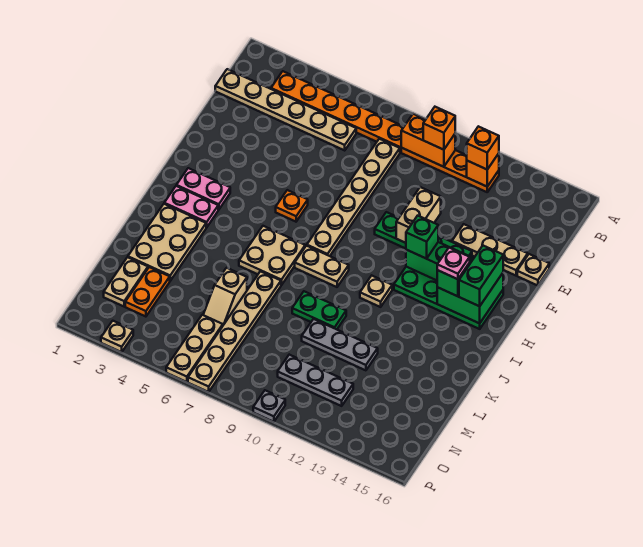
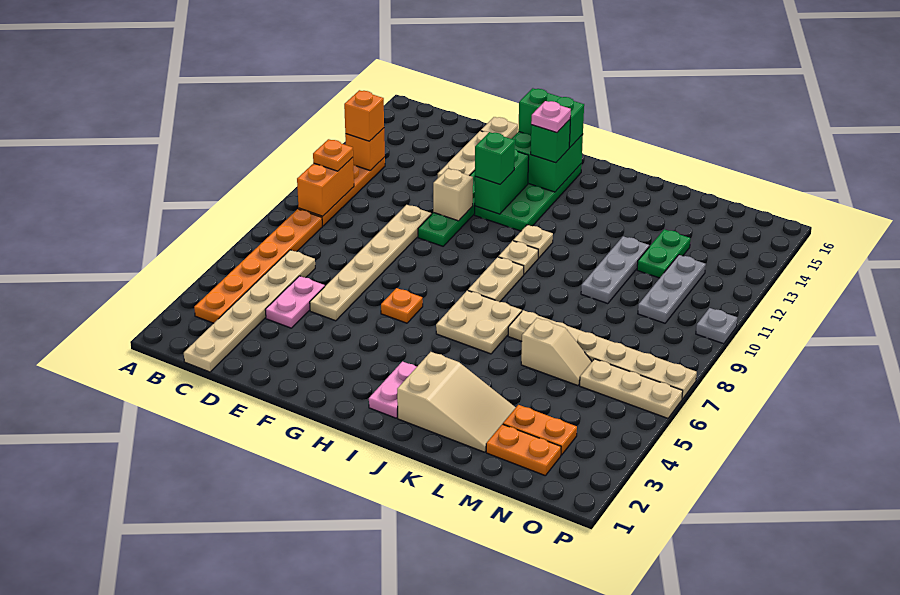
orange brick B10 level 3 -> orange plate B10 level 3
tan plate C8:H8 level 1 -> tan plate E5:E10 level 1
tan brick E11:F11 level 2 -> tan brick F11 level 2
pink plate H2:H3 level 1 -> pink plate D4:D5 level 1
tan plate J2:L3 level 1 -> tan slope J2:L3 level 1 top J
green plate K9:K10 level 1 -> green plate M12:M13 level 1
tan plate M2:N2 level 1 -> orange plate M2:N2 level 1
tan plate P3 level 1 -> tan plate I10 level 1

